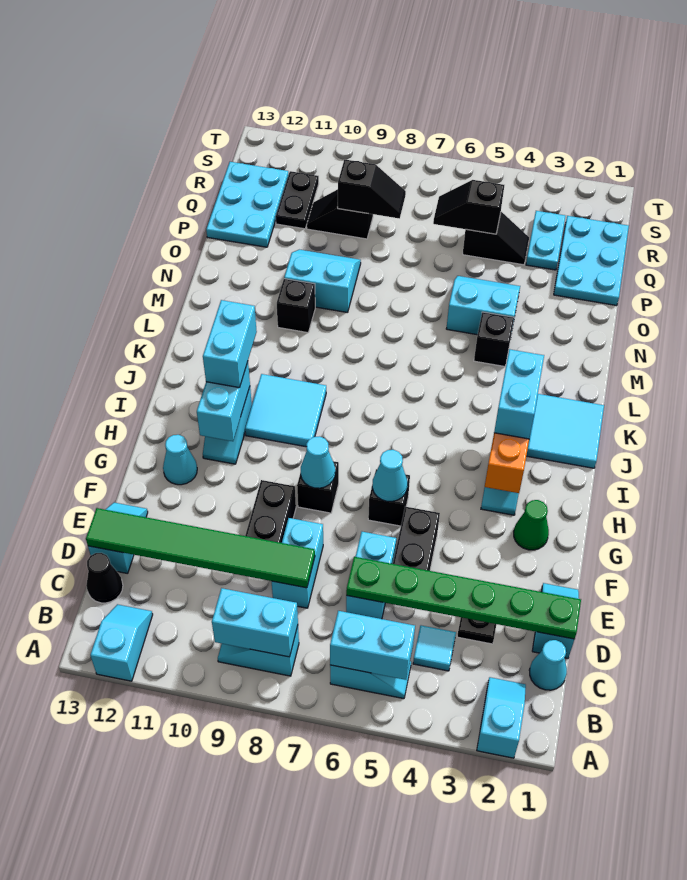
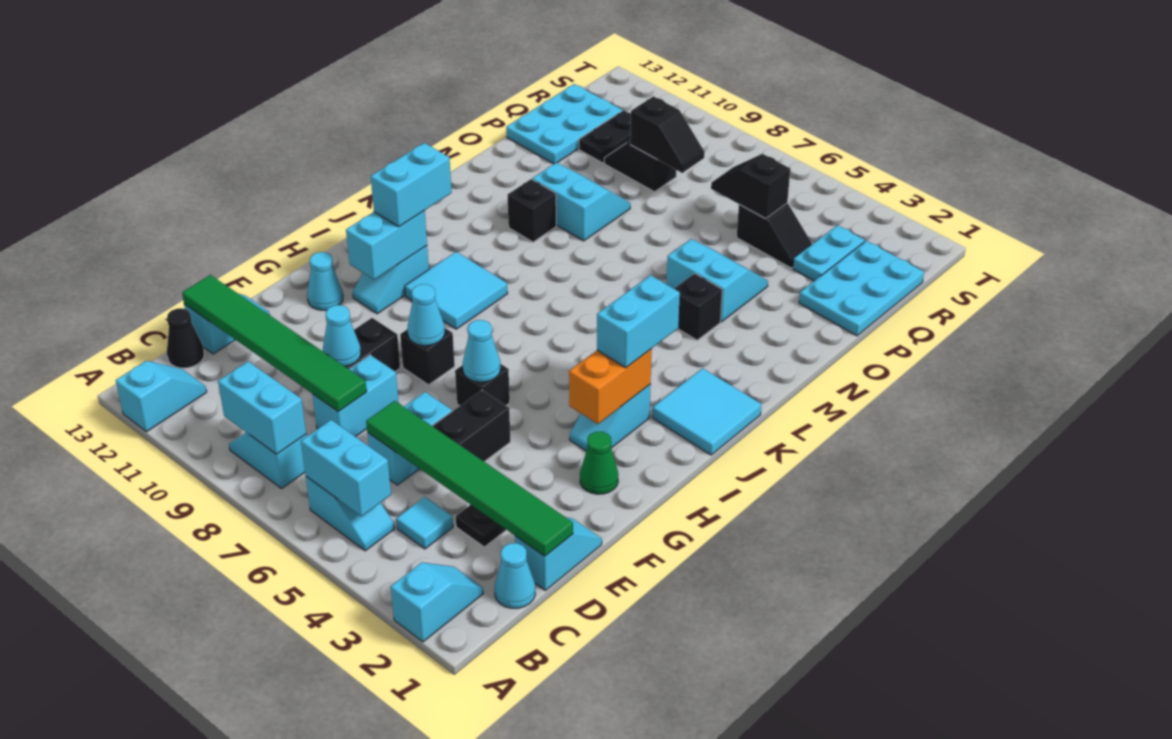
green plate D1:D6 level 2 -> green tile D1:D6 level 2
none -> cyan cone E9 level 2

